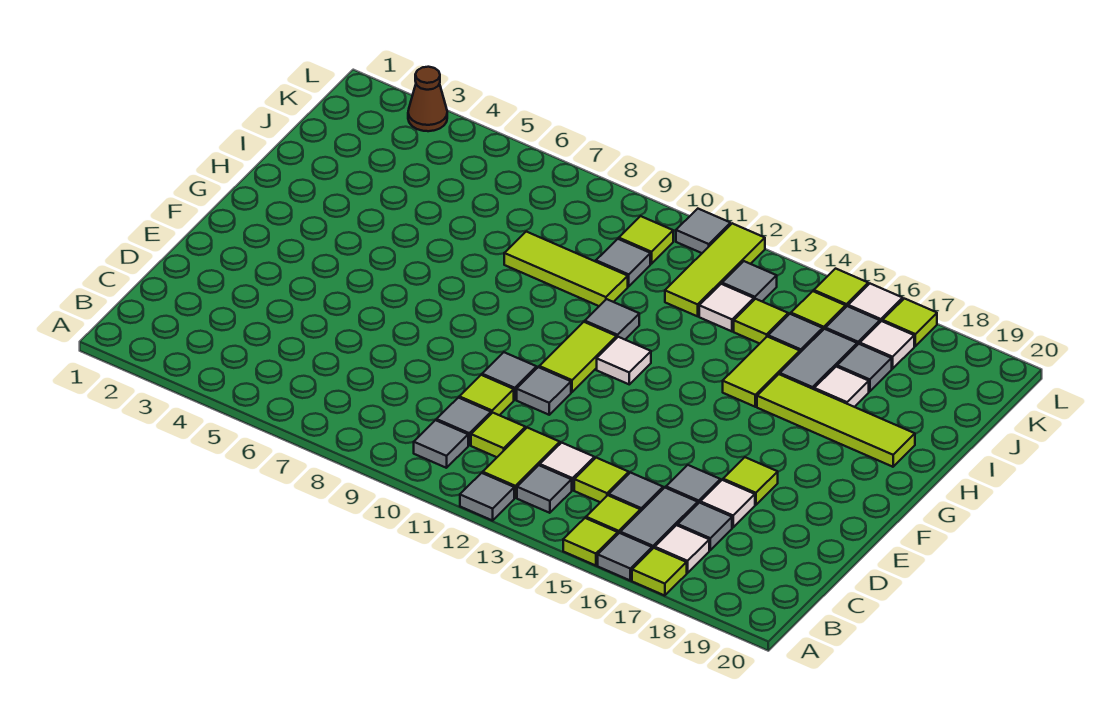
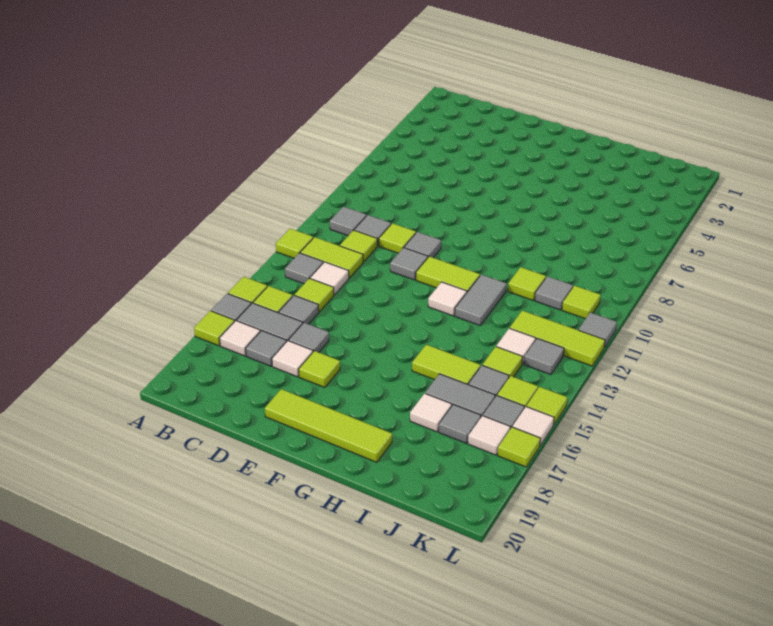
grey tile A12 level 1 -> lime tile A12 level 1
grey tile H11 level 1 -> grey tile H11:H12 level 1
lime tile H16:H19 level 1 -> lime tile E19:H19 level 1
lime tile I8:I10 level 1 -> lime tile I10 level 1
brown cone L3 level 1 -> none

